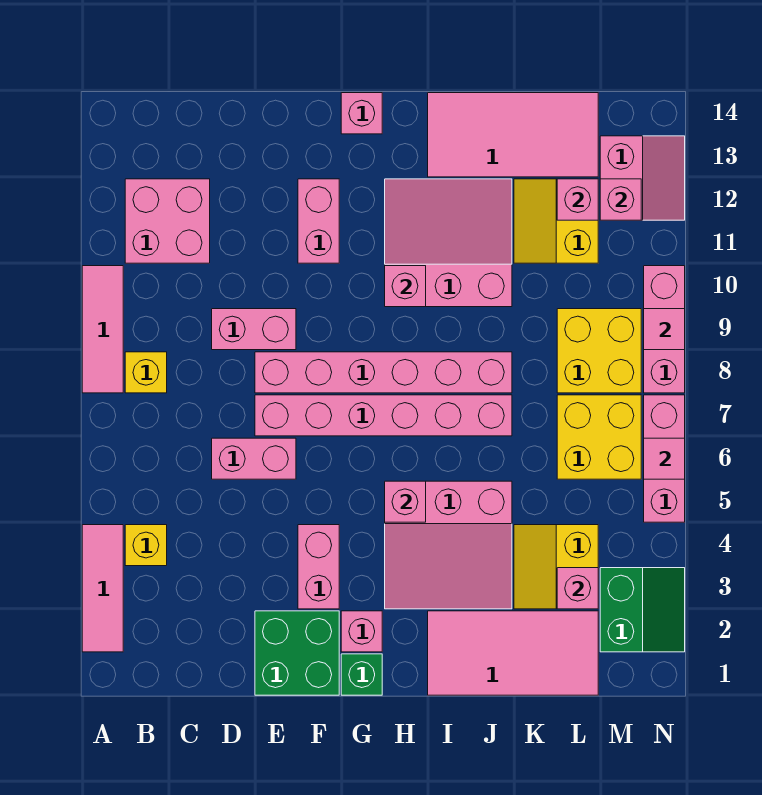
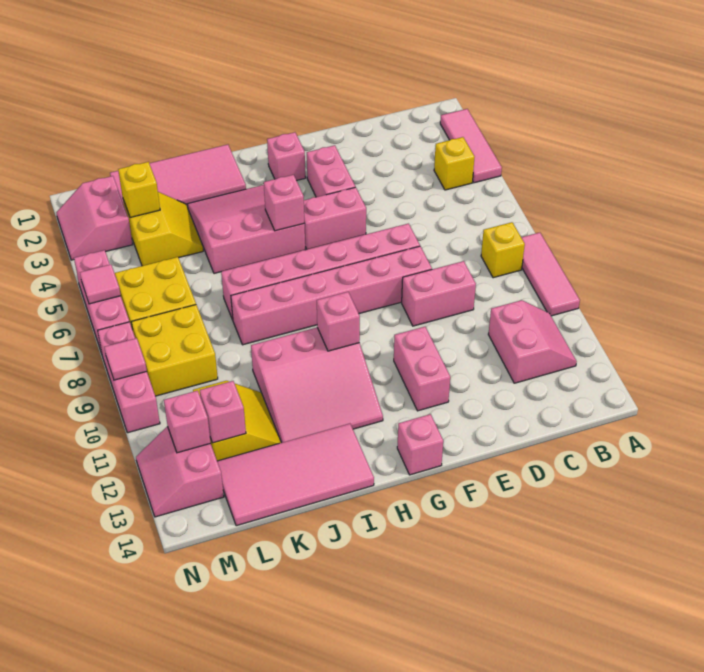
pink brick B11:C12 level 1 -> pink slope B11:C12 level 1 top C
pink brick D6:E6 level 1 -> pink brick F5:G5 level 1
green brick E1:F2 level 1 -> none
green brick G1 level 1 -> none
pink brick L3 level 2 -> yellow brick L3 level 2
green slope M2:N3 level 1 top M -> pink slope M2:N3 level 1 top M

